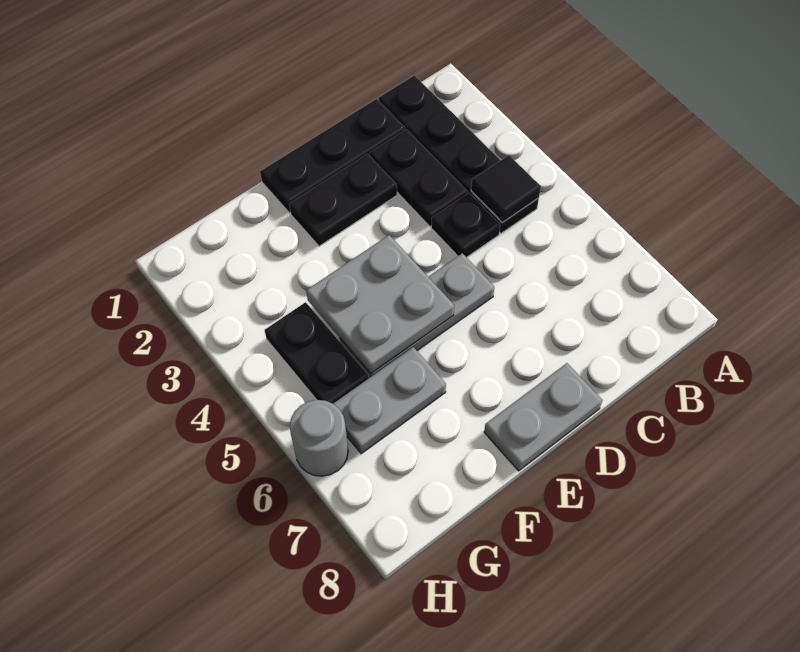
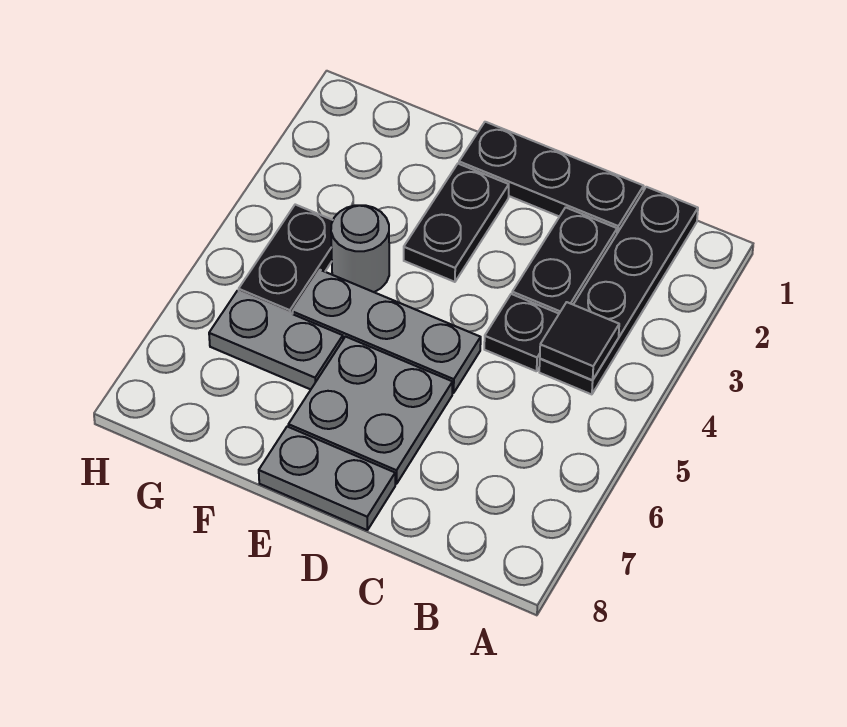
black plate D2:E2 level 1 -> black plate E2:E3 level 1
grey plate E4:F5 level 2 -> grey plate D6:E7 level 1
grey round brick H6 level 1 -> grey round brick F4 level 1

